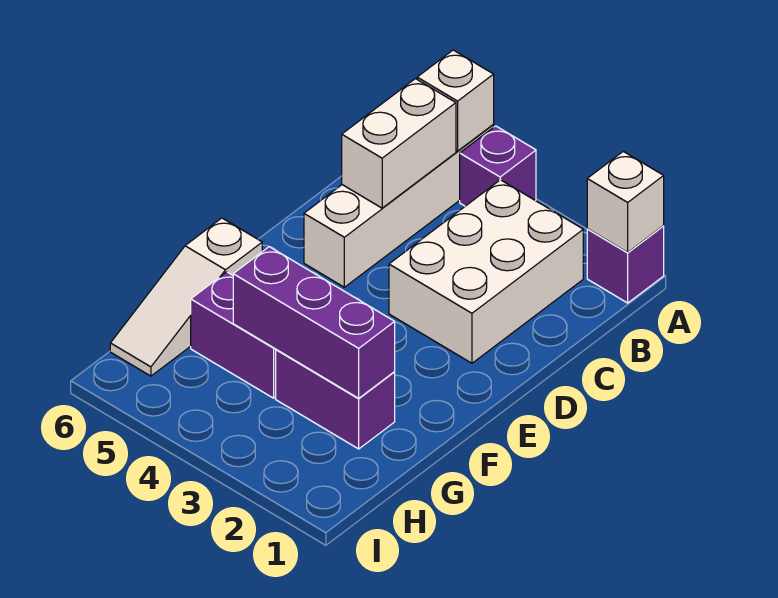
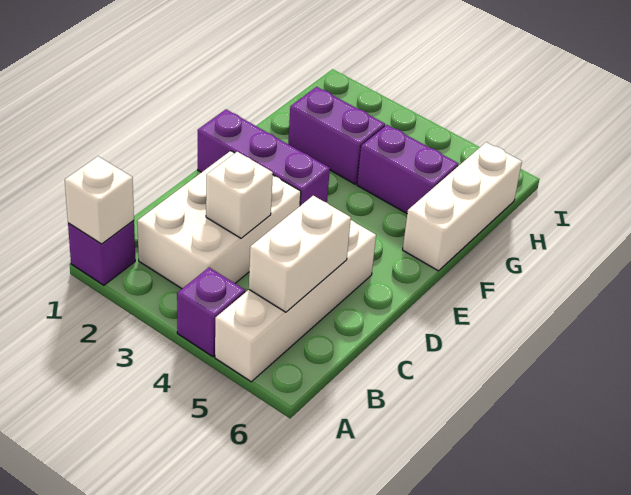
white brick A5 level 2 -> white brick C3 level 2
white slope F6:H6 level 1 top F -> white brick F6:H6 level 1
purple brick G2:G4 level 2 -> purple brick E1:E3 level 1

